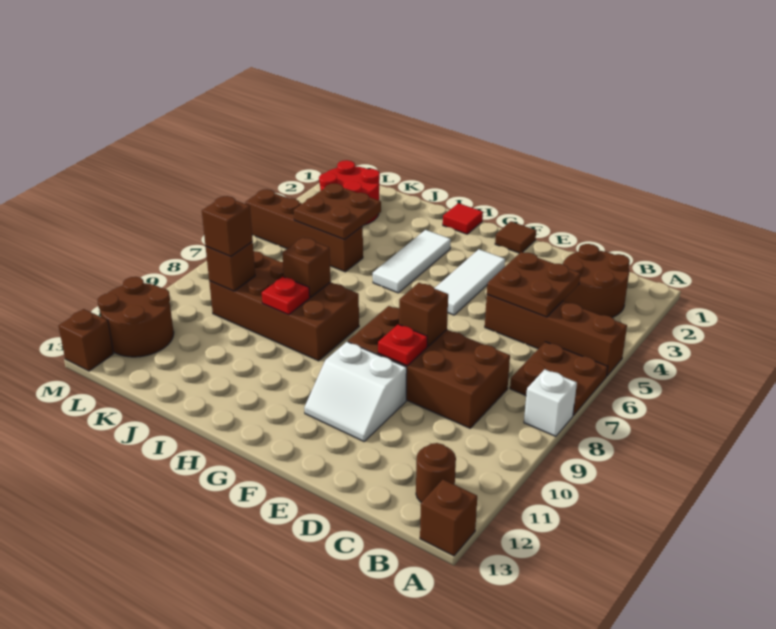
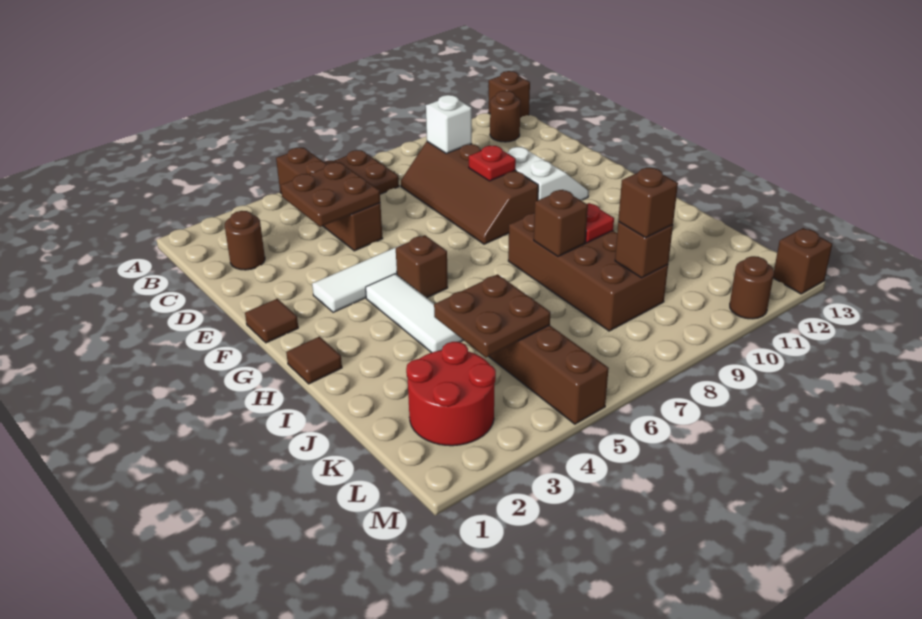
white brick A8 level 1 -> white brick C9 level 2
brown round brick B2:C3 level 1 -> brown round brick C2 level 1
brown brick C8:F9 level 1 -> brown slope C8:F9 level 1 top 9
brown brick E8 level 2 -> brown brick G5 level 1
red tile H1 level 1 -> brown tile H1 level 1
white tile H3:H5 level 1 -> white tile G4:I4 level 1
brown round brick L11:M12 level 1 -> brown round brick M11 level 1

